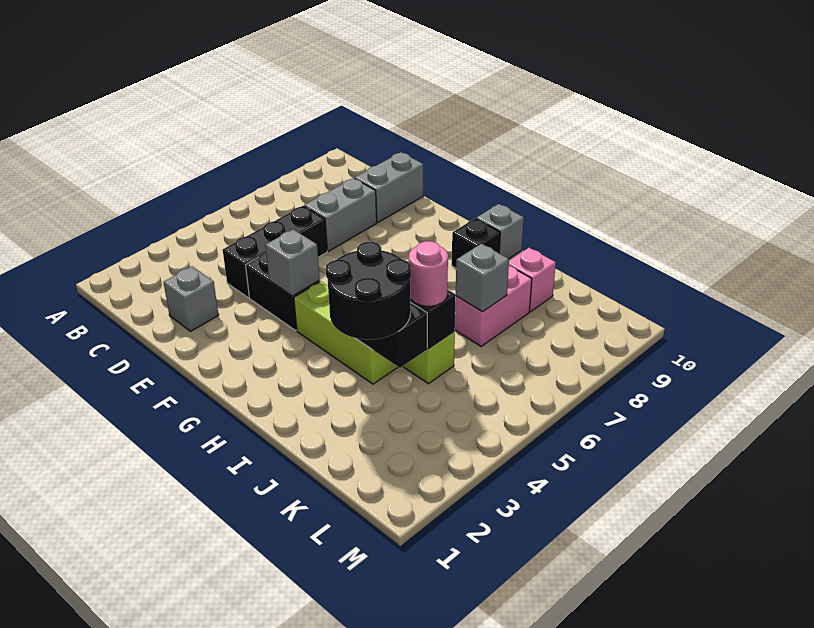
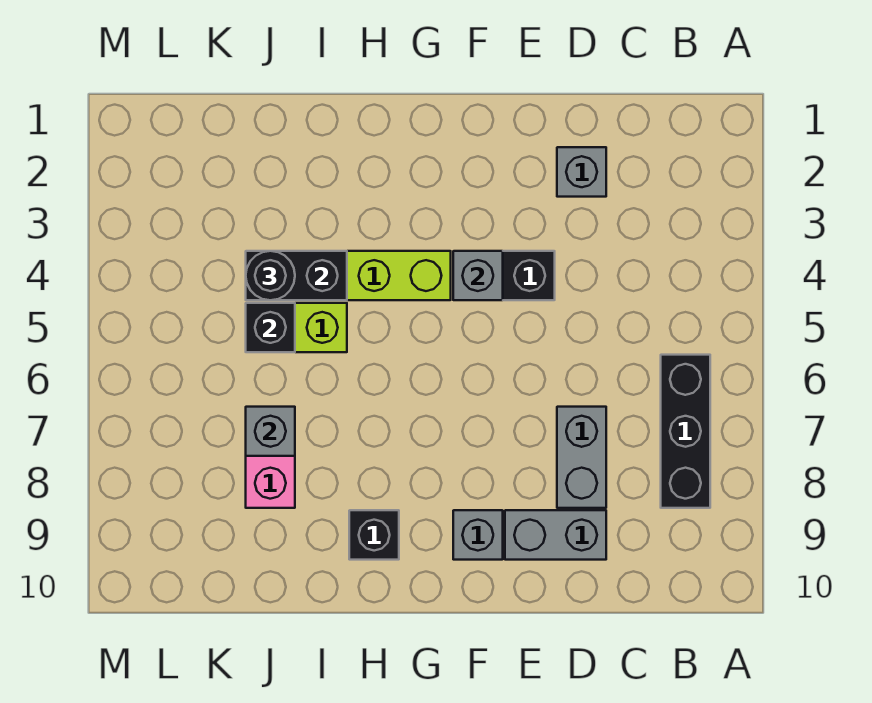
black brick D4:D6 level 1 -> black brick B6:B8 level 1
grey brick D9:D10 level 1 -> grey brick D9:E9 level 1
grey brick H10 level 1 -> grey brick F9 level 1
black round brick I3:J4 level 3 -> black round brick J4 level 3
pink round brick J5 level 3 -> none
pink brick J9 level 1 -> none

